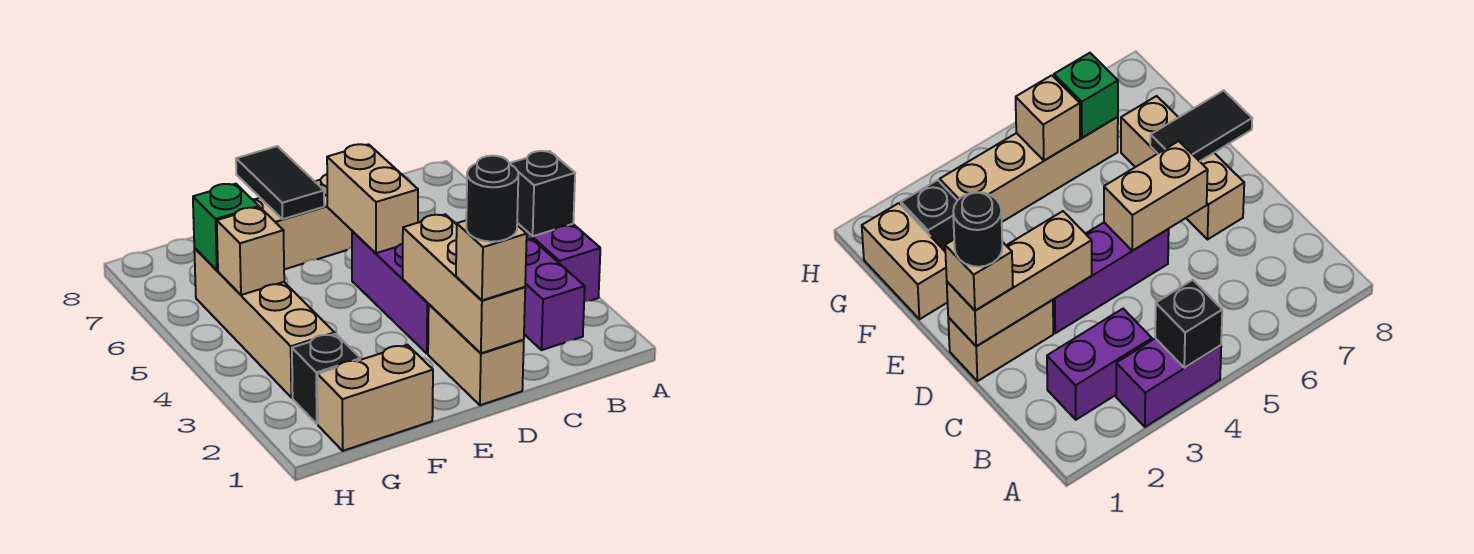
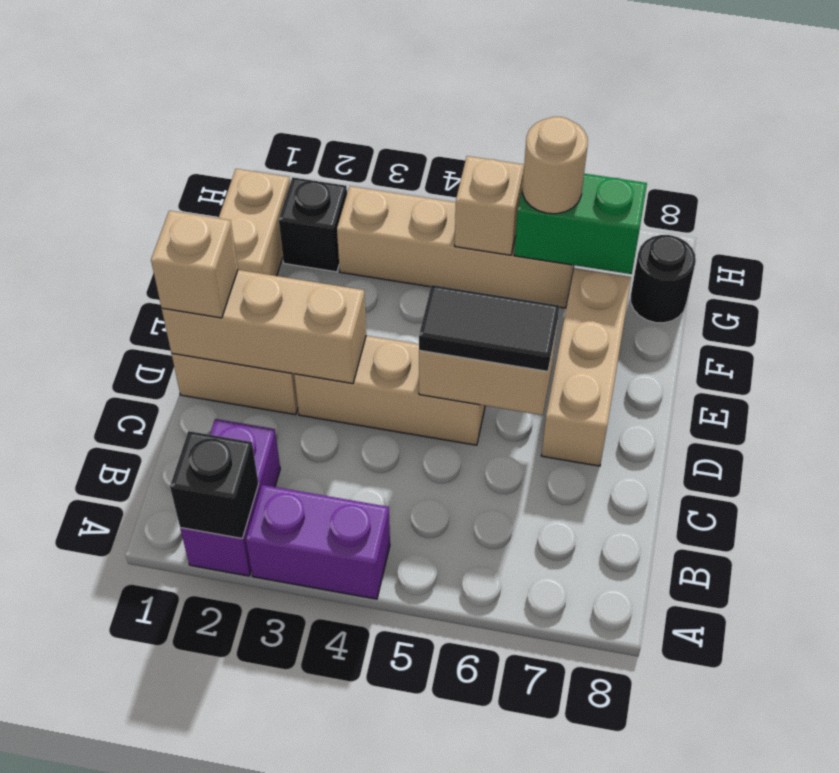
black brick A4 level 2 -> black brick A2 level 2
purple brick B2:B3 level 1 -> purple brick A2:B2 level 1
black round brick D1 level 4 -> black round brick G8 level 1
purple brick D3:D5 level 1 -> tan brick D3:D5 level 1
black tile E7:E8 level 2 -> black tile D5:D6 level 3
green brick G6 level 2 -> green brick G6:G7 level 2
none -> tan round brick G6 level 3

